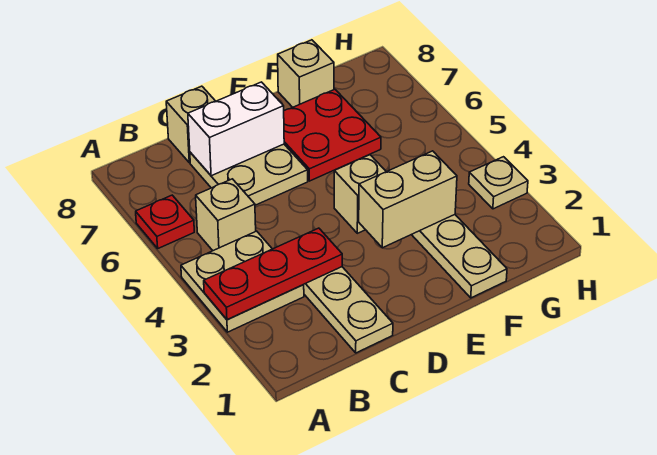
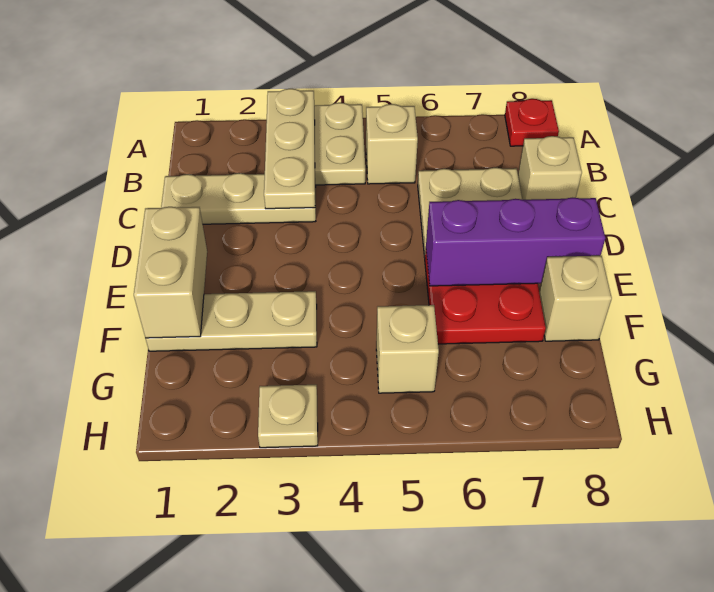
red plate A3:C3 level 2 -> tan plate A3:C3 level 2
red plate A6 level 1 -> red plate A8 level 1
white brick C7:D7 level 2 -> none
tan brick E3:F3 level 2 -> tan brick E1:F1 level 2
tan brick E4 level 1 -> tan brick G5 level 1
none -> purple brick E6:E8 level 2

